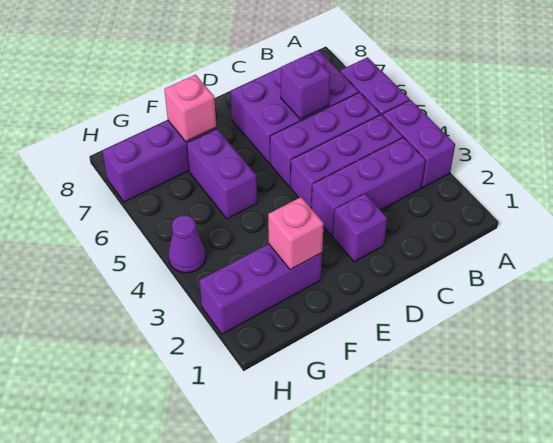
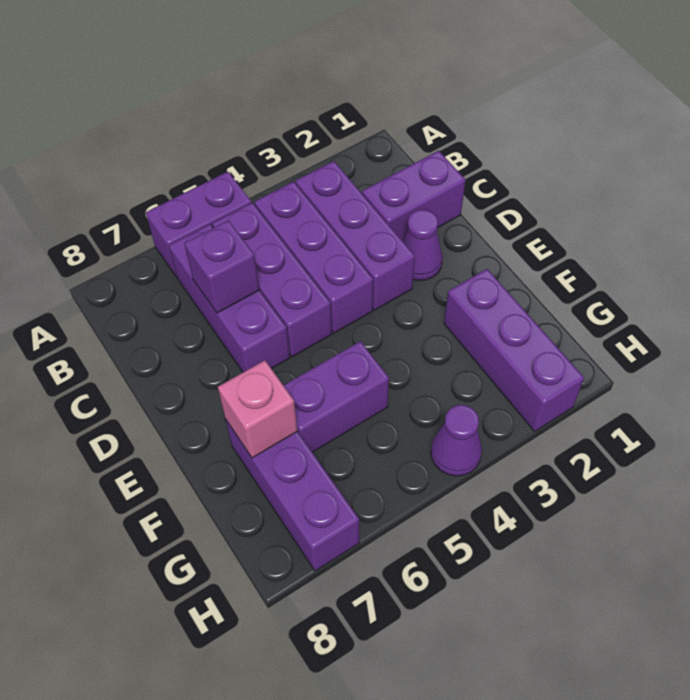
purple brick A3:A4 level 1 -> purple brick C1:C2 level 1
purple brick B6:D7 level 1 -> purple brick B6:D6 level 1
purple brick D2 level 1 -> purple cone D2 level 1
pink brick F2 level 2 -> none

